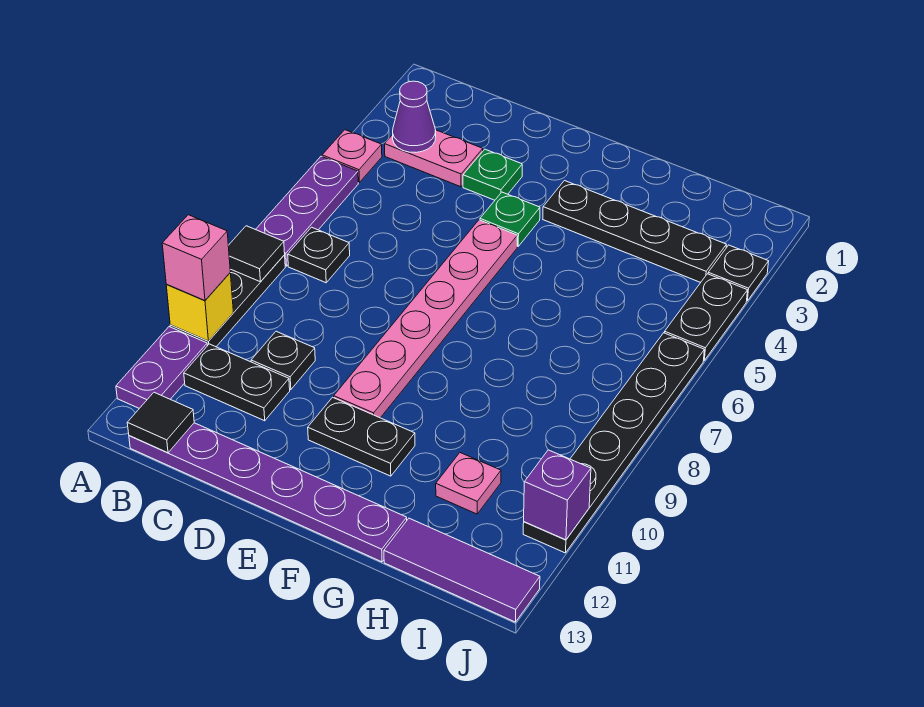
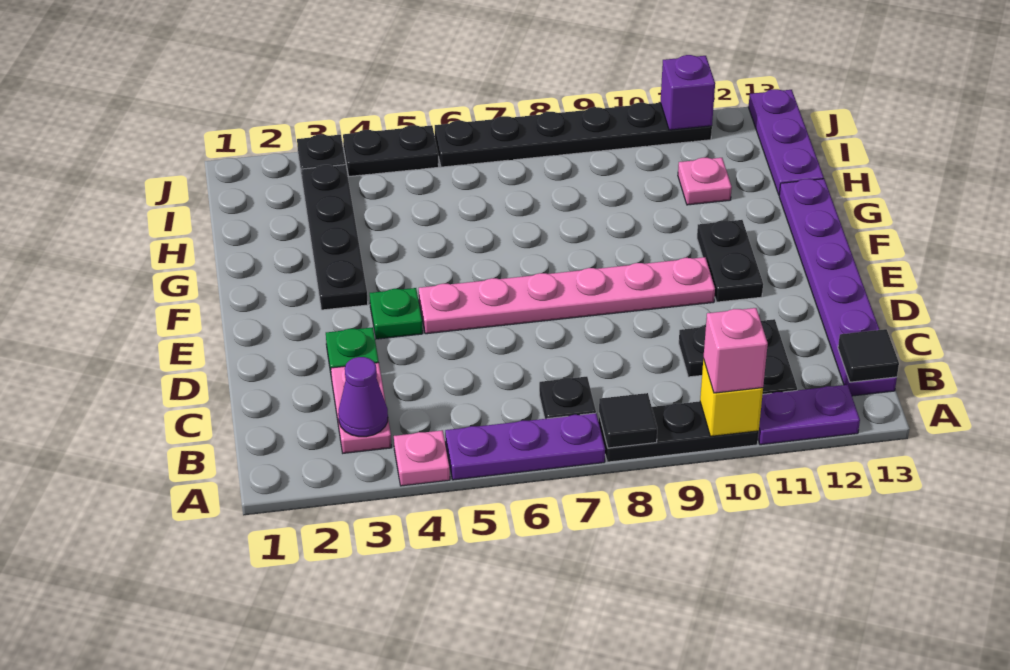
purple tile H13:J13 level 1 -> purple plate H13:J13 level 1

